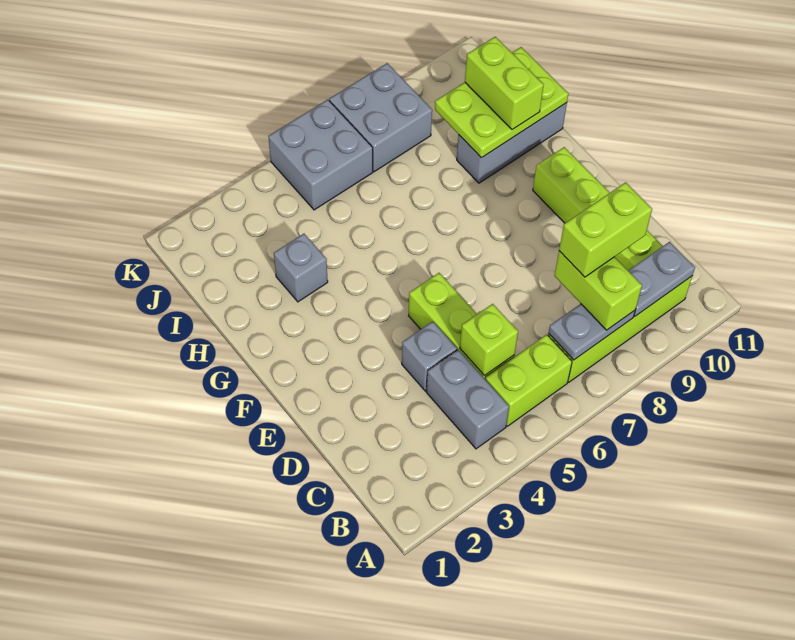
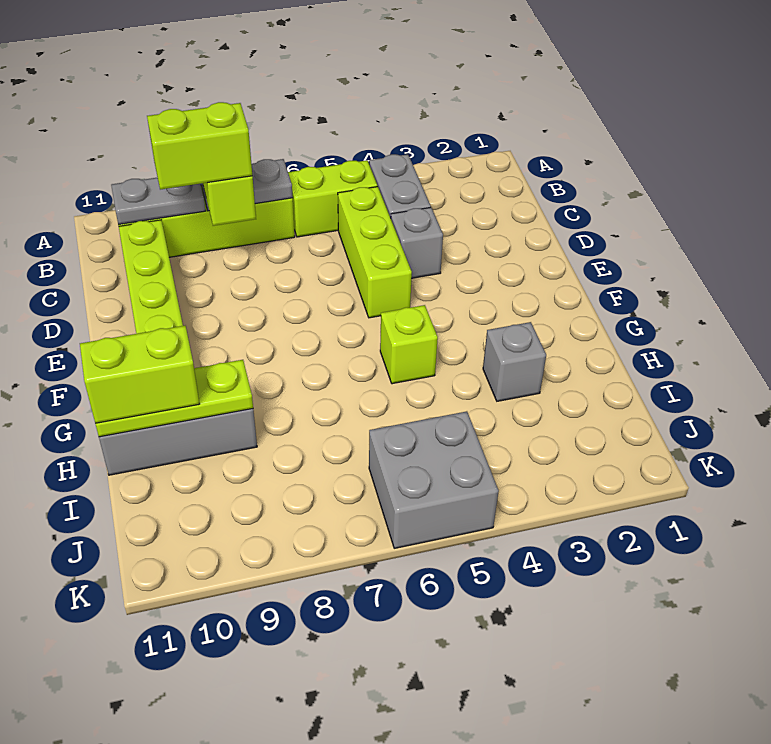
lime brick C5 level 2 -> lime brick G5 level 1
lime plate H9:I11 level 2 -> lime plate H9:H11 level 2
lime brick H10:I10 level 3 -> lime brick H10:H11 level 3
grey brick J7:K8 level 1 -> none

